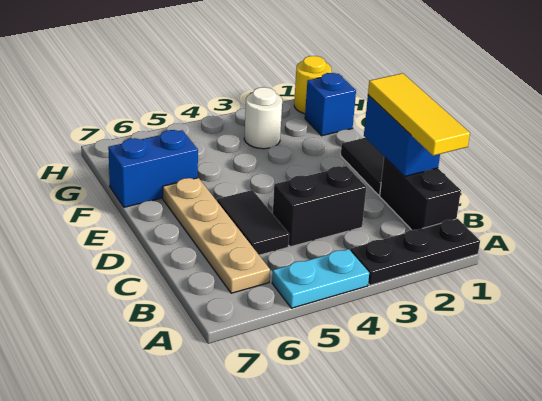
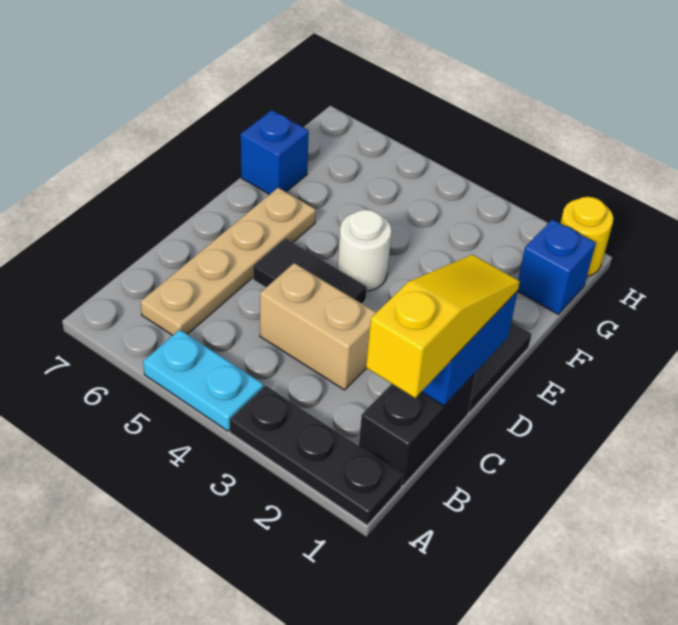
yellow tile B1:D1 level 3 -> yellow slope B1:D1 level 3 top B
black brick C3:C4 level 1 -> tan brick C3:C4 level 1
black tile C5:D5 level 1 -> black tile D4:D5 level 1
blue brick F6:F7 level 1 -> blue brick F7 level 1
white round brick G3 level 1 -> white round brick E4 level 1

